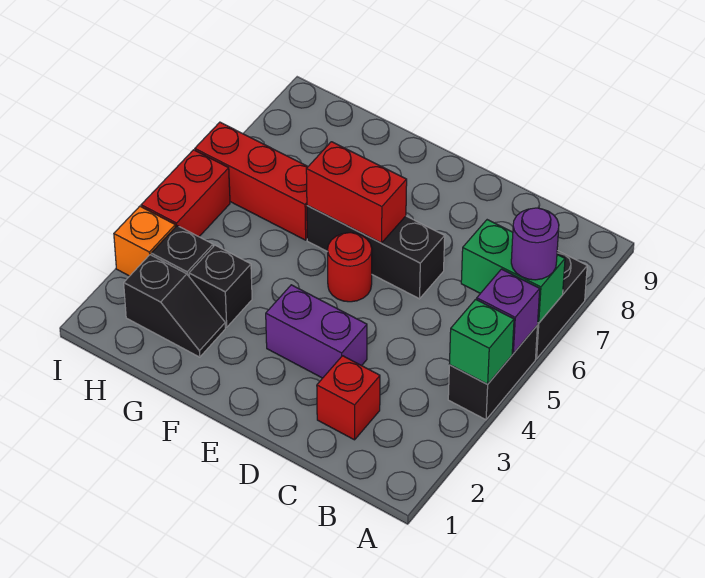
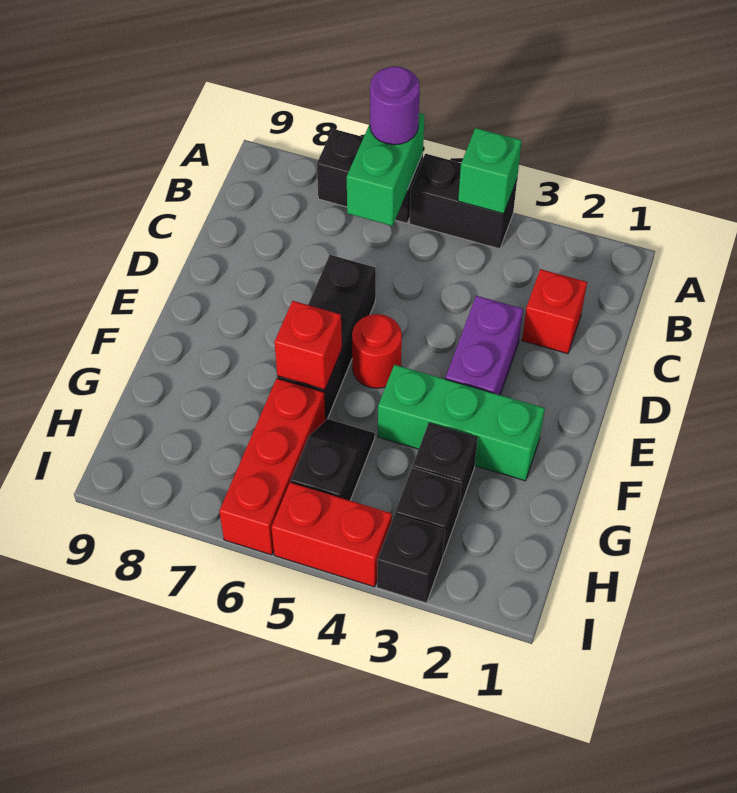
purple brick A5 level 2 -> none
red brick E6:F6 level 2 -> red brick F6 level 2
none -> green brick F2:F4 level 1
black slope G2:H2 level 1 top H -> black slope G5:H5 level 1 top H
orange brick I3 level 1 -> black brick I3 level 1

